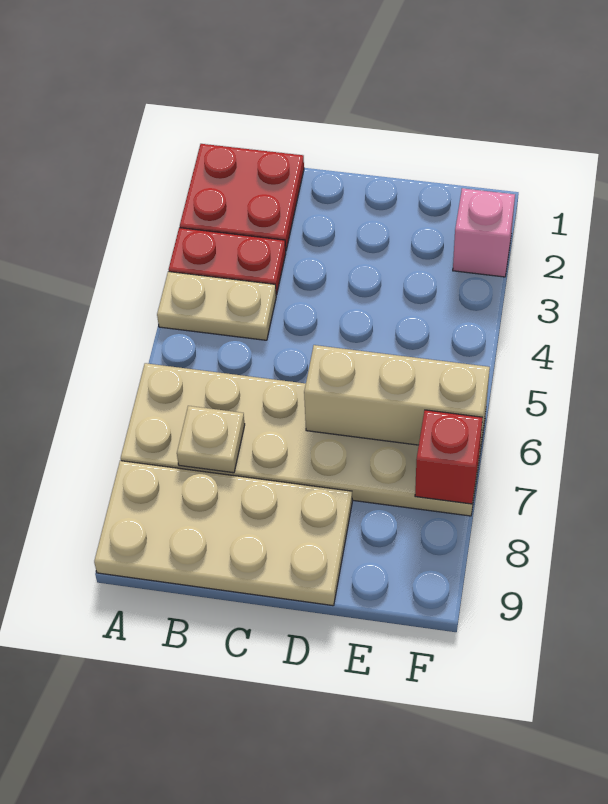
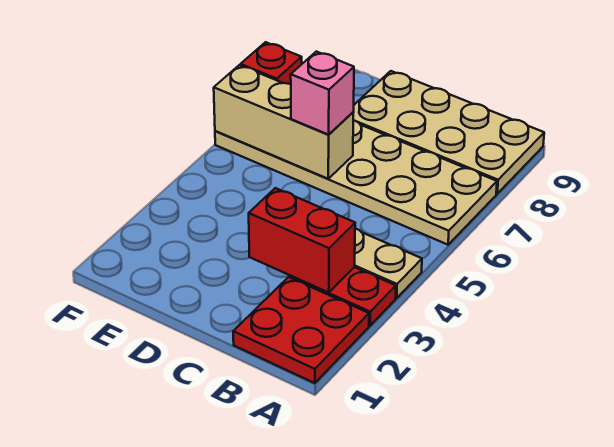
none -> red brick B3:C3 level 2
tan plate B7 level 2 -> none
pink brick F2 level 1 -> pink brick D6 level 3

